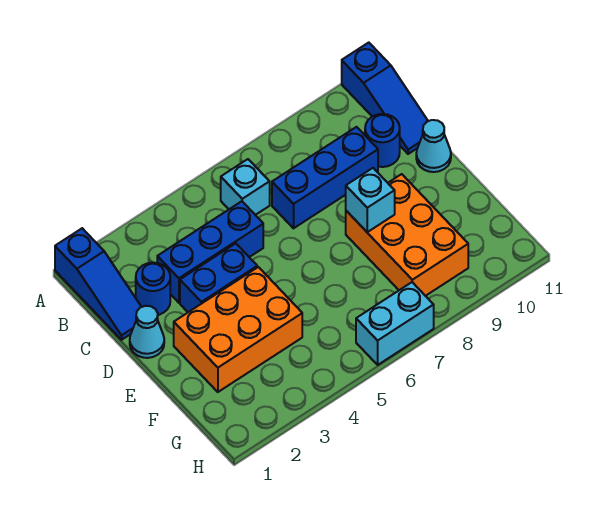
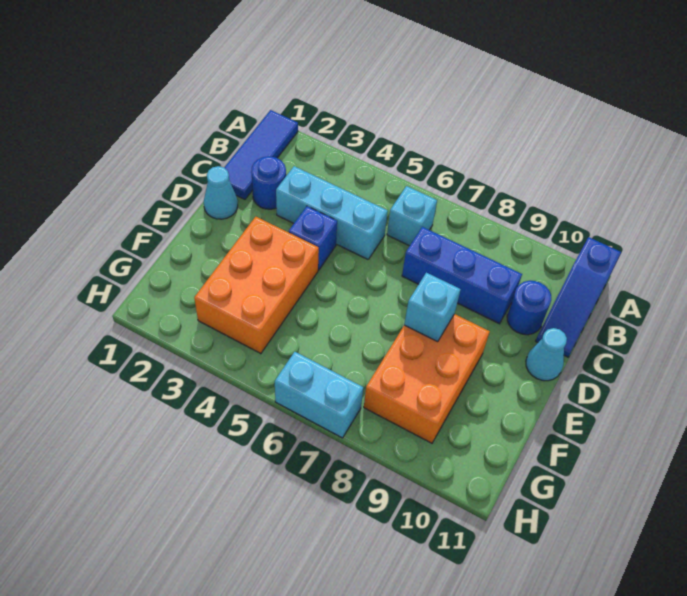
blue slope A1:C1 level 1 top A -> blue tile A1:C1 level 1
blue brick C3:C5 level 1 -> cyan brick C3:C5 level 1
blue brick D3:D4 level 1 -> blue brick D4 level 1
orange brick E2:F4 level 1 -> orange brick E3:G4 level 1

